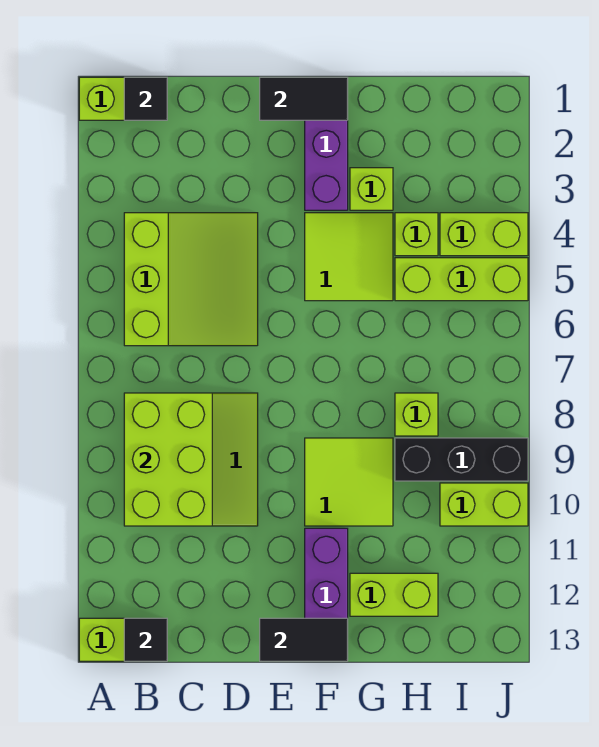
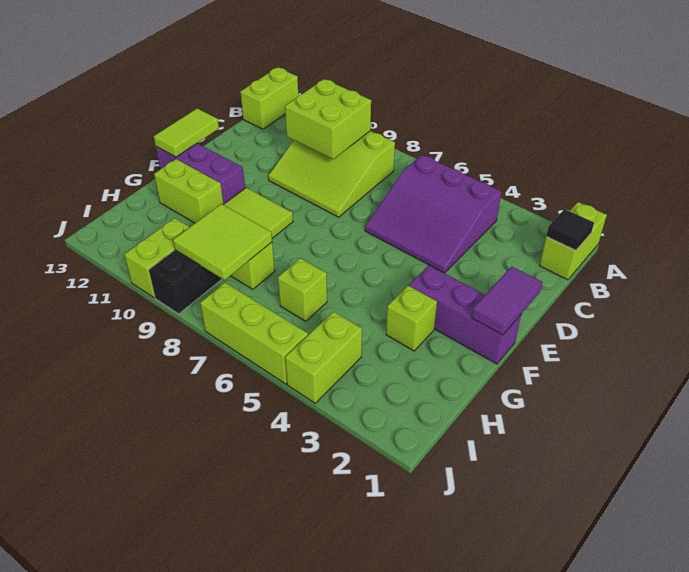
lime slope B4:D6 level 1 top B -> purple slope B4:D6 level 1 top B
lime brick B8:C10 level 2 -> lime brick B9:C10 level 2
black tile B13 level 2 -> none
black tile E1:F1 level 2 -> purple tile E1:F1 level 2
black tile E13:F13 level 2 -> lime tile E13:F13 level 2
lime tile F4:G5 level 1 -> lime tile H8:I9 level 2
lime brick G12:H12 level 1 -> lime brick G11:G12 level 1
lime brick H4 level 1 -> lime brick H6 level 1
lime brick H5:J5 level 1 -> lime brick J5:J7 level 1

